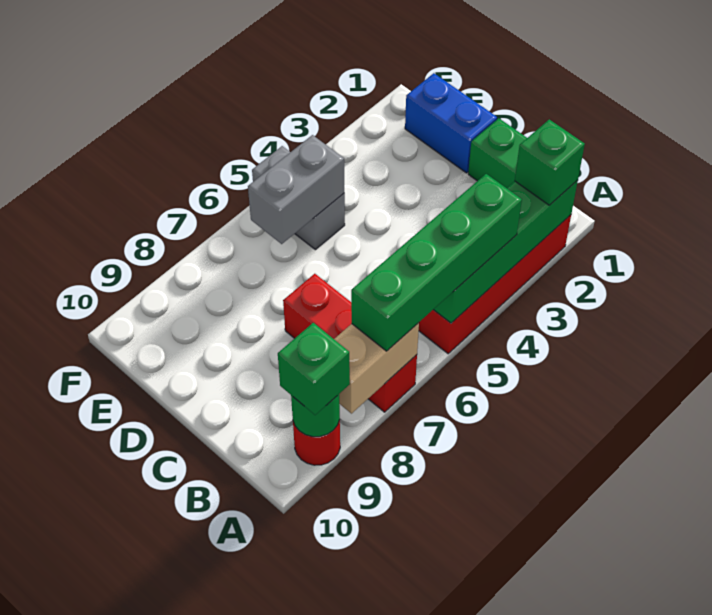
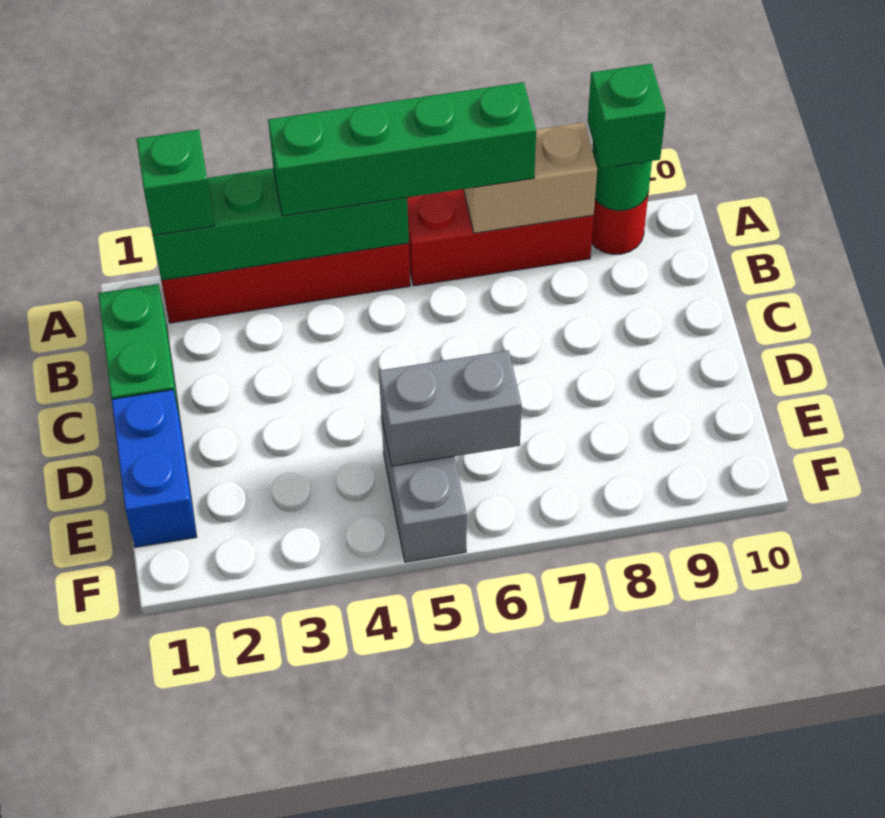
red brick A7:C7 level 1 -> red brick A6:A8 level 1

